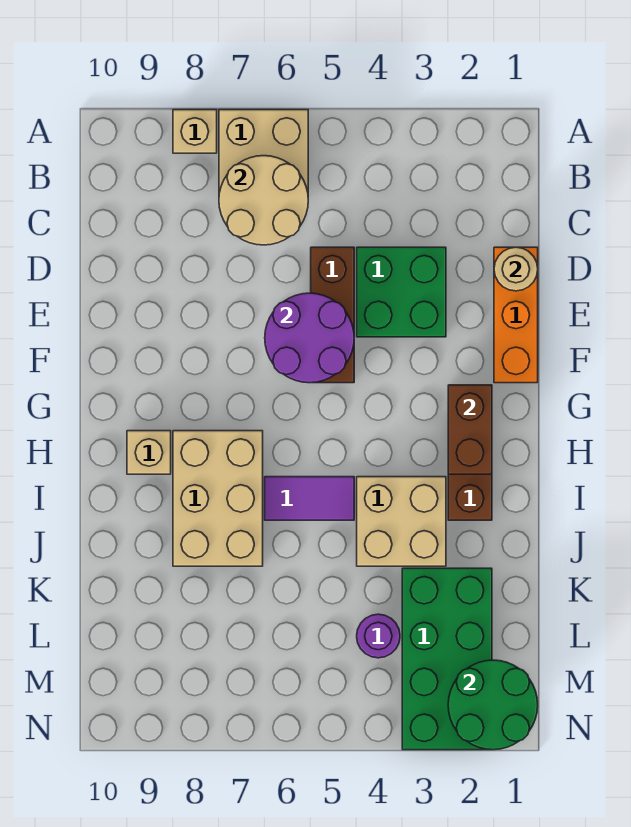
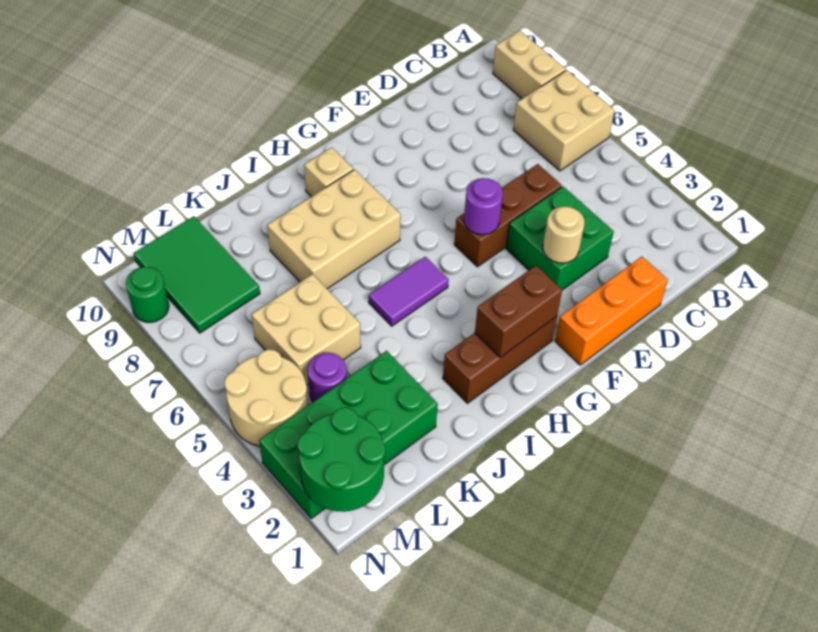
tan brick A8 level 1 -> tan brick A8:A9 level 1
tan round brick B6:C7 level 2 -> tan round brick M4:N5 level 1
tan round brick D1 level 2 -> tan round brick E3 level 2
purple round brick E5:F6 level 2 -> purple round brick F5 level 2
tan brick I3:J4 level 1 -> tan brick K5:L6 level 1
purple tile I5:I6 level 1 -> purple tile H5:I5 level 1
none -> green tile L8:M10 level 1
none -> green round brick N9 level 1

